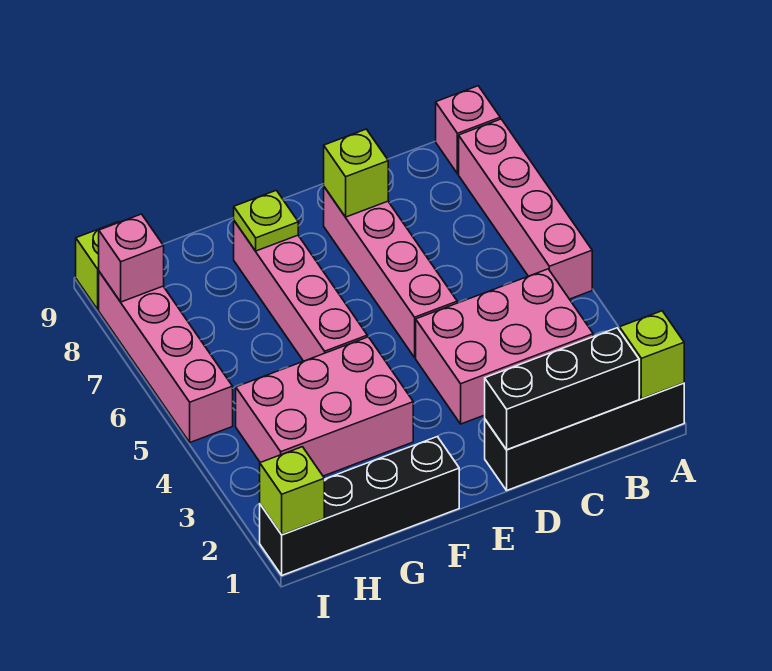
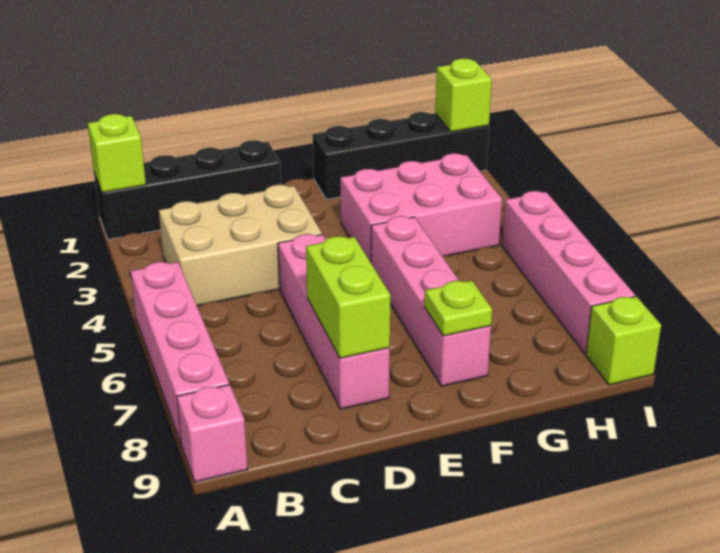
black brick B1:D1 level 2 -> none
pink brick B3:D4 level 1 -> tan brick B3:D4 level 1
lime brick D8 level 2 -> lime brick D7:D8 level 2
pink brick I8 level 2 -> none

